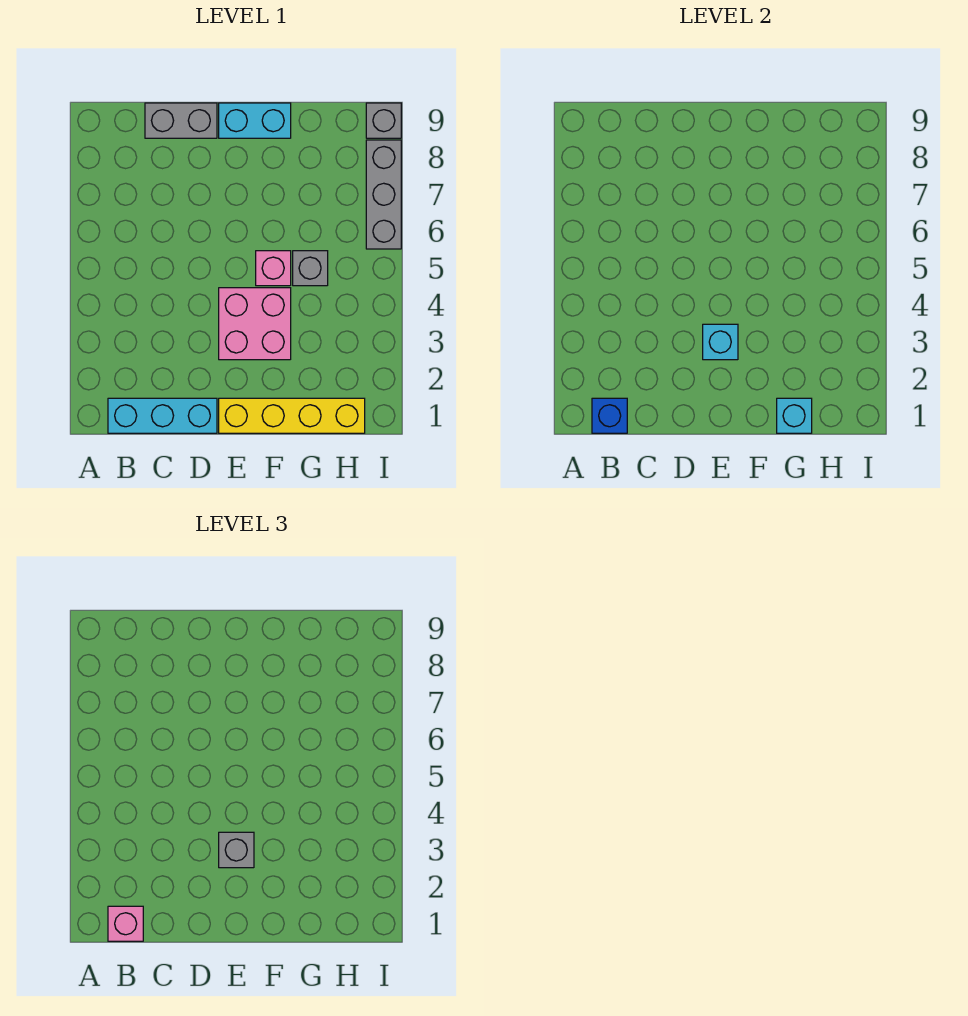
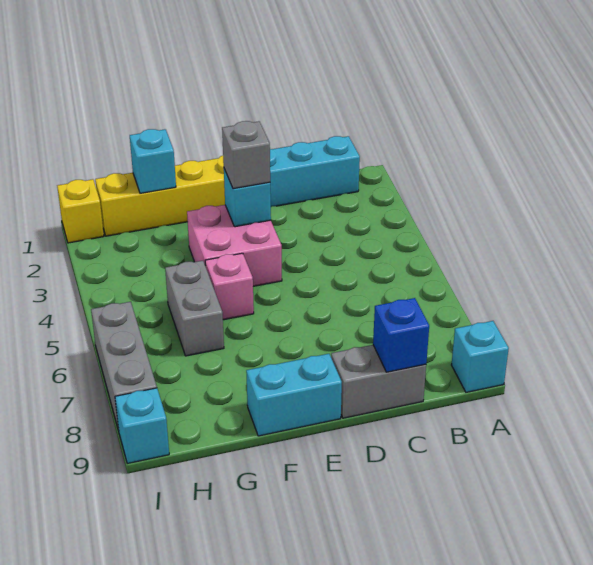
none -> cyan brick A9 level 1
blue brick B1 level 2 -> blue brick C9 level 2
pink brick B1 level 3 -> none
grey brick G5 level 1 -> grey brick G5:G6 level 1
none -> yellow brick I1 level 1
grey brick I9 level 1 -> cyan brick I9 level 1

